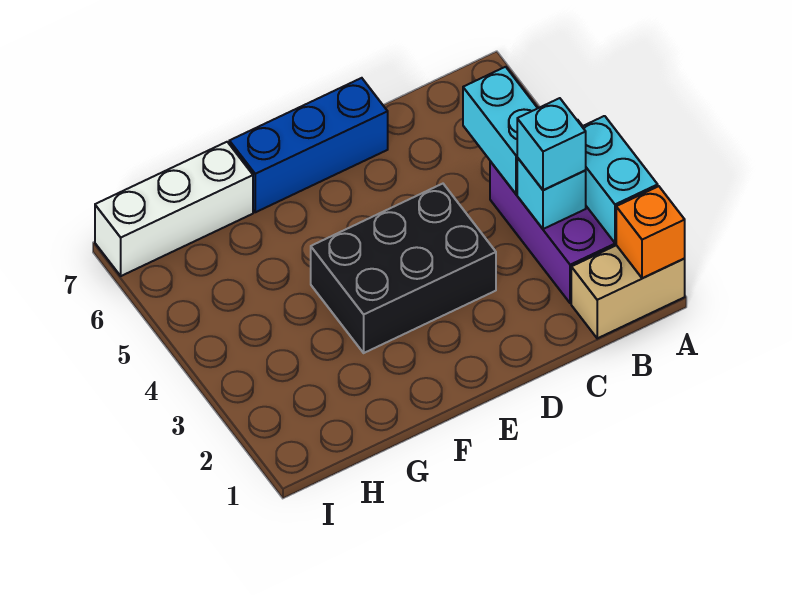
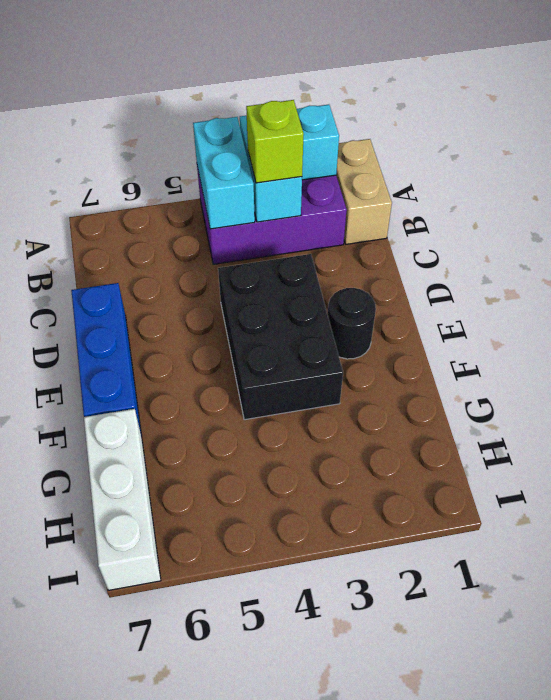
orange brick A1 level 2 -> none
cyan brick B3 level 3 -> lime brick B3 level 3
cyan brick B4:B5 level 2 -> cyan brick A4:B4 level 2
none -> black round brick E2 level 1

